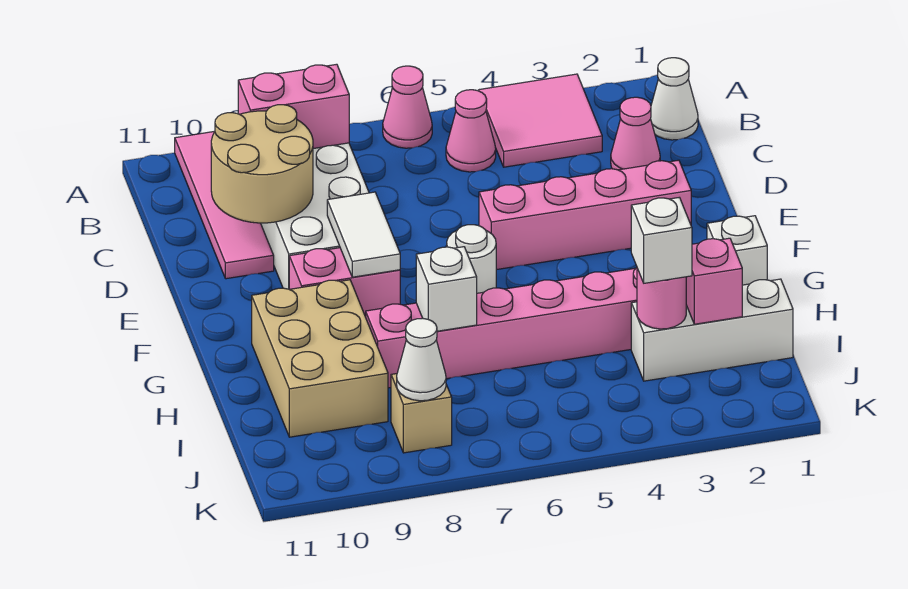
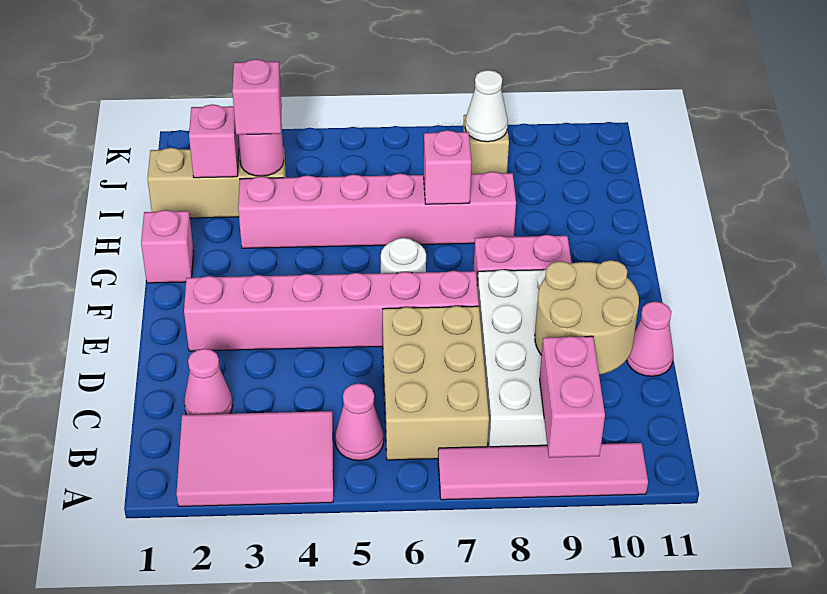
pink tile A3:B4 level 1 -> pink tile A2:B4 level 1
pink cone A6 level 1 -> pink cone D11 level 1
pink tile A10:D10 level 1 -> pink tile A7:A10 level 1
white cone B1 level 1 -> none
pink brick B8:B9 level 2 -> pink brick A9:B9 level 2
pink brick E2:E5 level 1 -> pink brick E2:E7 level 1
white tile E8:F8 level 2 -> none
white brick G1 level 1 -> pink brick G1 level 1
tan brick G9:I10 level 1 -> tan brick B6:D7 level 1
white brick H7 level 2 -> pink brick H7 level 2
white brick I1:I3 level 1 -> tan brick I1:I3 level 1
white brick I3 level 3 -> pink brick I3 level 3

